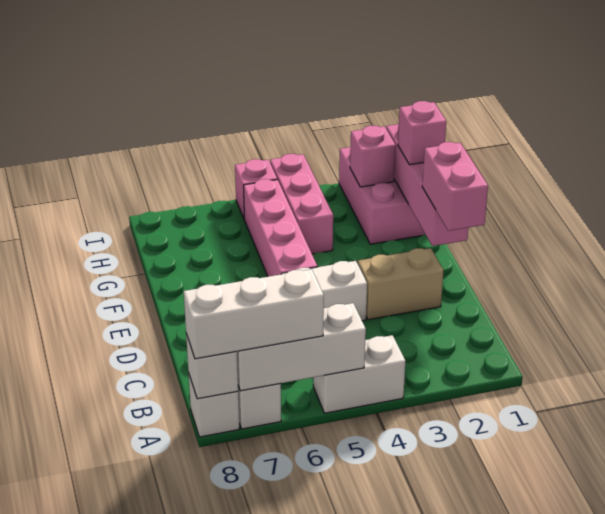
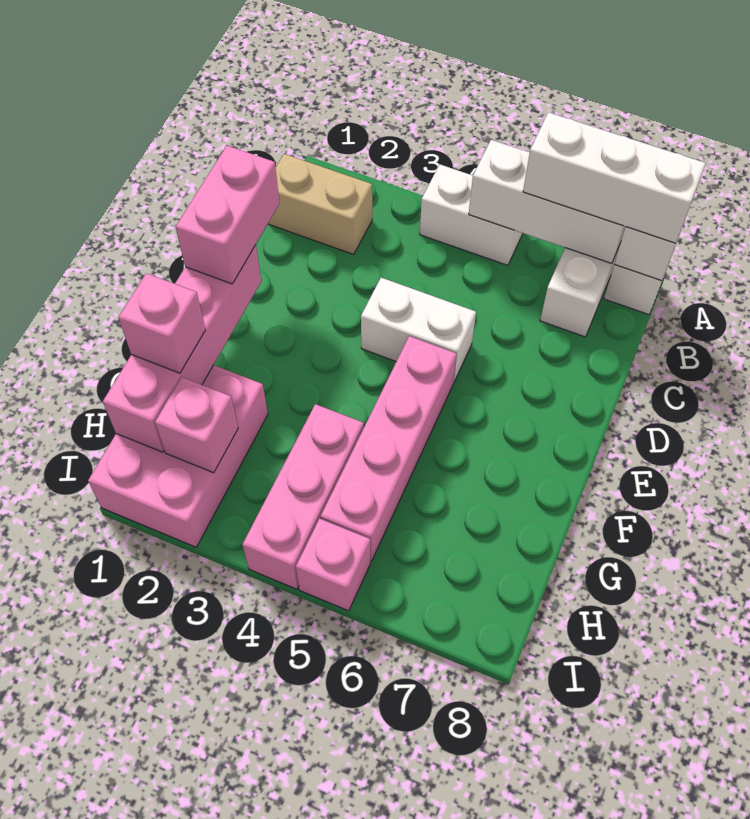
tan brick D2:D3 level 1 -> tan brick B1:B2 level 1

